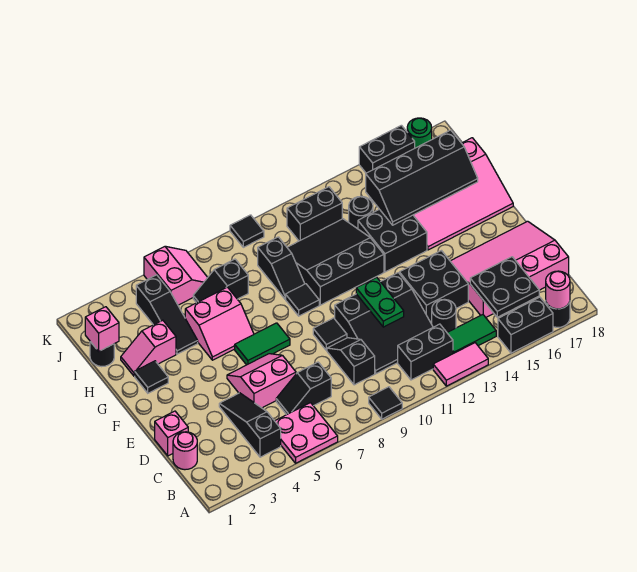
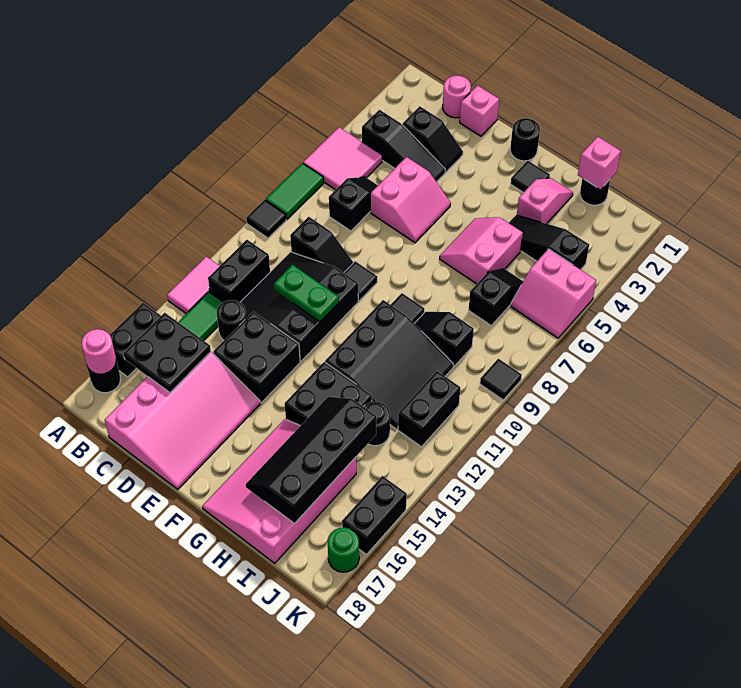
pink plate A5:B6 level 1 -> pink tile A5:B6 level 1
none -> black slope C3:D3 level 1 top C
none -> black round brick F1 level 1
green tile F6:F7 level 1 -> green tile A7:A8 level 1

